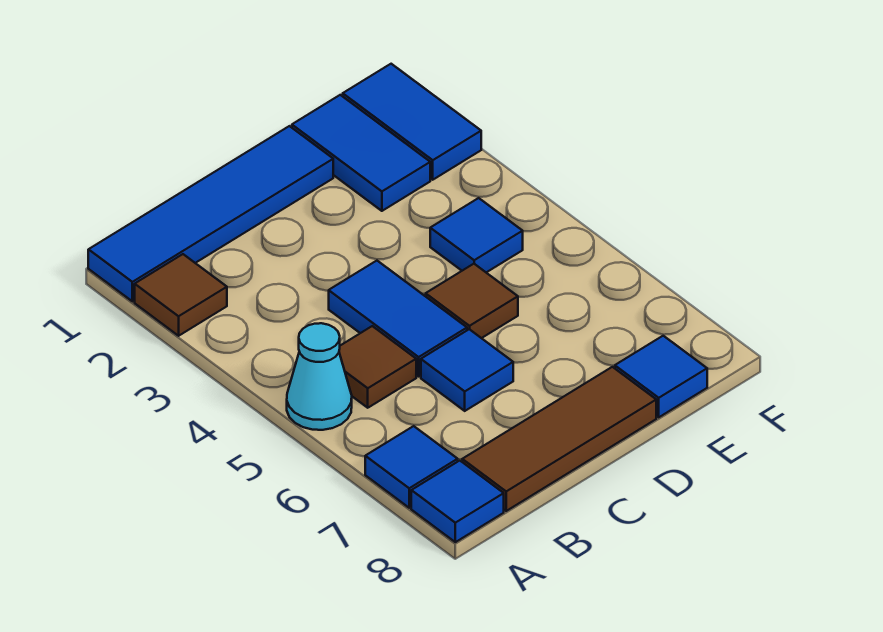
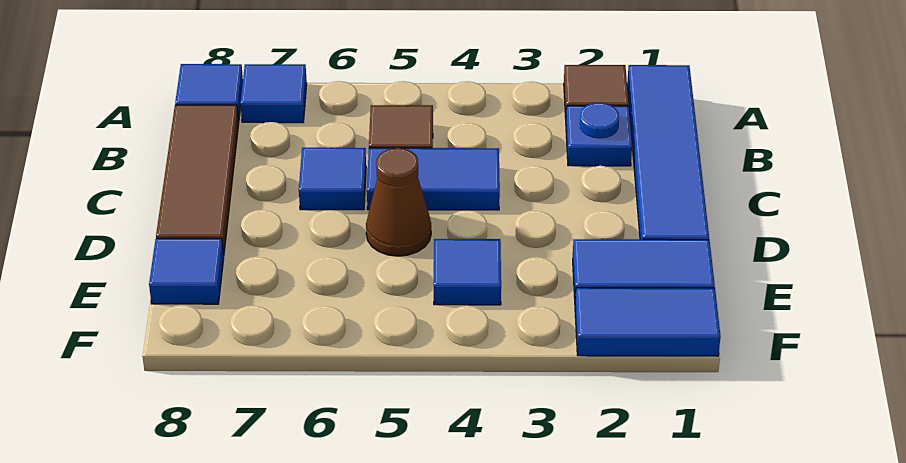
cyan cone A5 level 1 -> none
none -> blue plate B2 level 1
brown tile D5 level 1 -> brown cone D5 level 1

